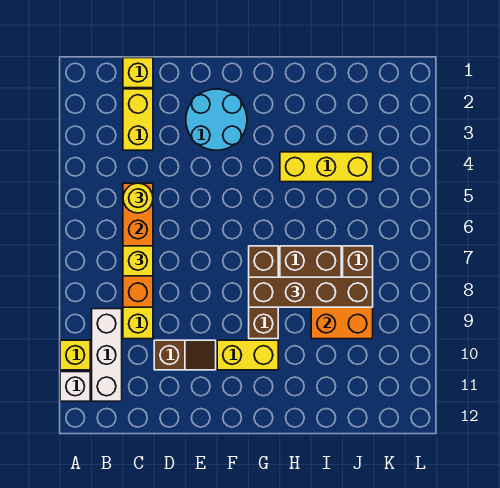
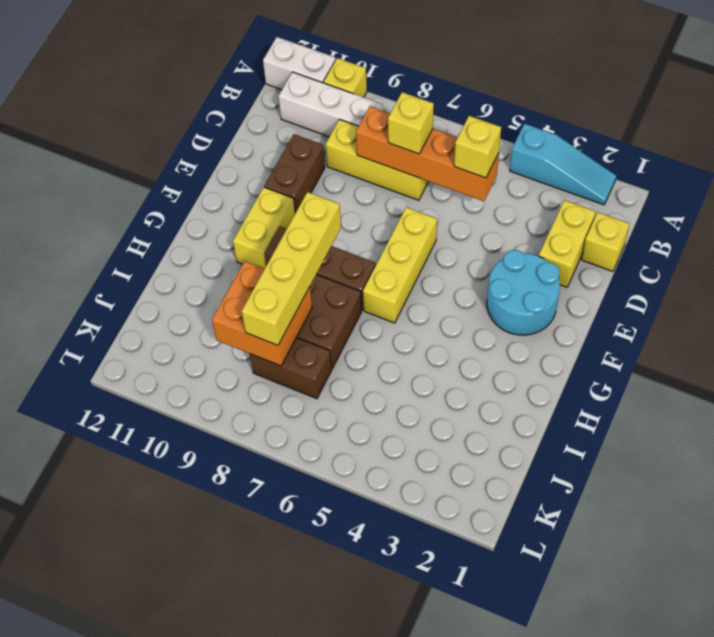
none -> cyan slope A2:A4 level 1 top 4
white brick A11 level 1 -> white brick A11:A12 level 1
yellow brick C2:C3 level 1 -> yellow brick C2:D2 level 1
yellow round brick C5 level 3 -> yellow brick C5 level 3
brown slope D10:E10 level 1 top D -> brown brick D10:E10 level 1
brown brick G8:J8 level 3 -> yellow brick G8:J8 level 3
yellow brick H4:J4 level 1 -> yellow brick E6:G6 level 1

